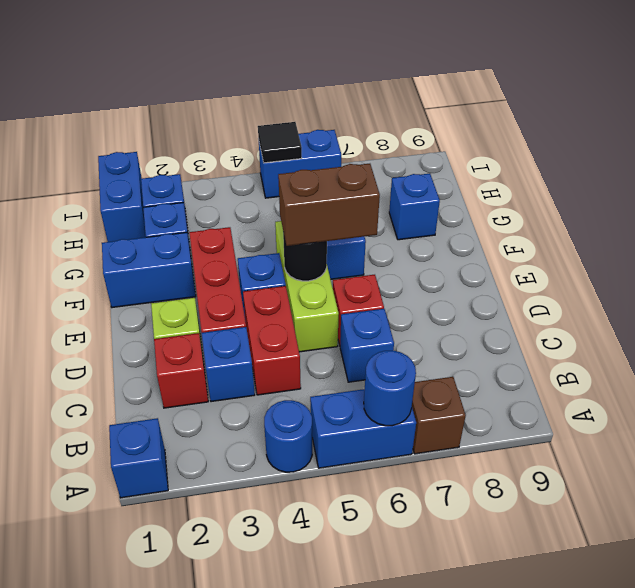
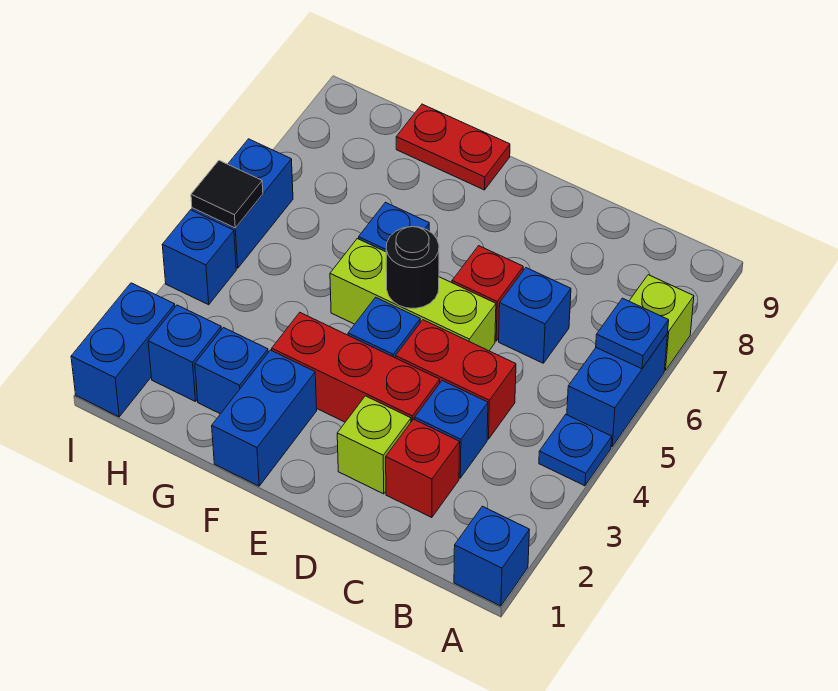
blue round brick A4 level 1 -> blue plate A4 level 1
blue round brick A6 level 2 -> blue plate A6 level 2
brown brick A7 level 1 -> lime brick A7 level 1
brown brick E5:E6 level 3 -> none
none -> red plate F9:G9 level 1
blue brick G8 level 1 -> blue brick I4 level 1
blue brick H1:I1 level 1 -> blue brick I1:I2 level 1

